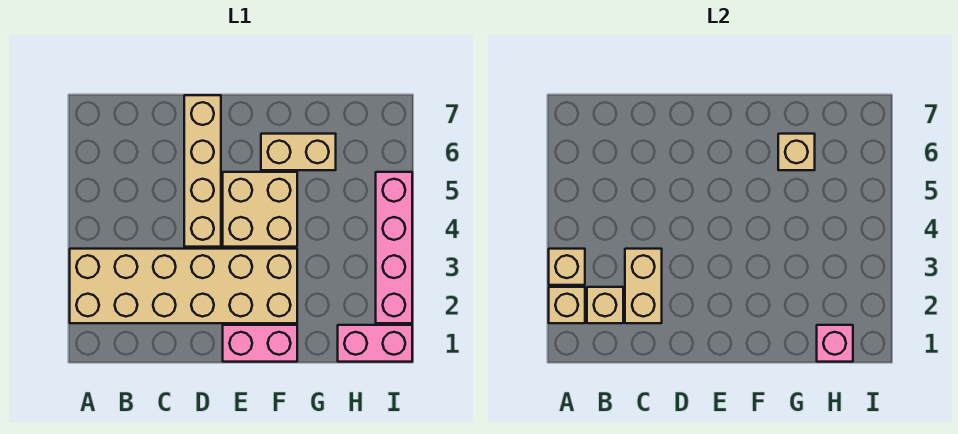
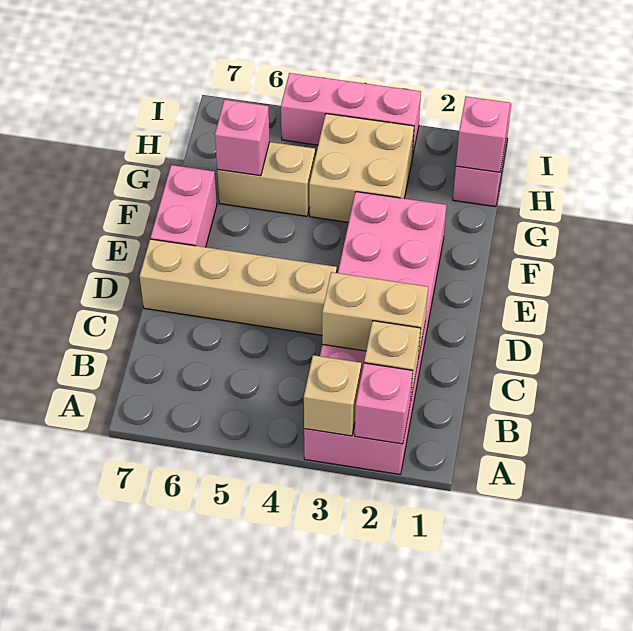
tan brick A2:F3 level 1 -> pink brick A2:F3 level 1
tan brick A2 level 2 -> pink brick A2 level 2
pink brick E1:F1 level 1 -> pink brick E7:F7 level 1
tan brick E4:F5 level 1 -> tan brick G3:H4 level 1
tan brick F6:G6 level 1 -> tan brick G5:G6 level 1
tan brick G6 level 2 -> pink brick G6 level 2
pink brick I2:I5 level 1 -> pink brick I3:I5 level 1

